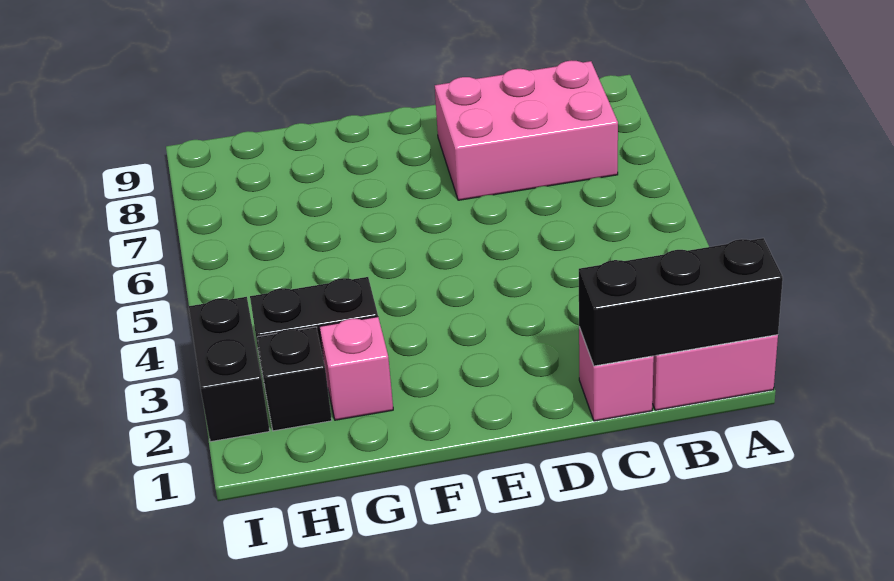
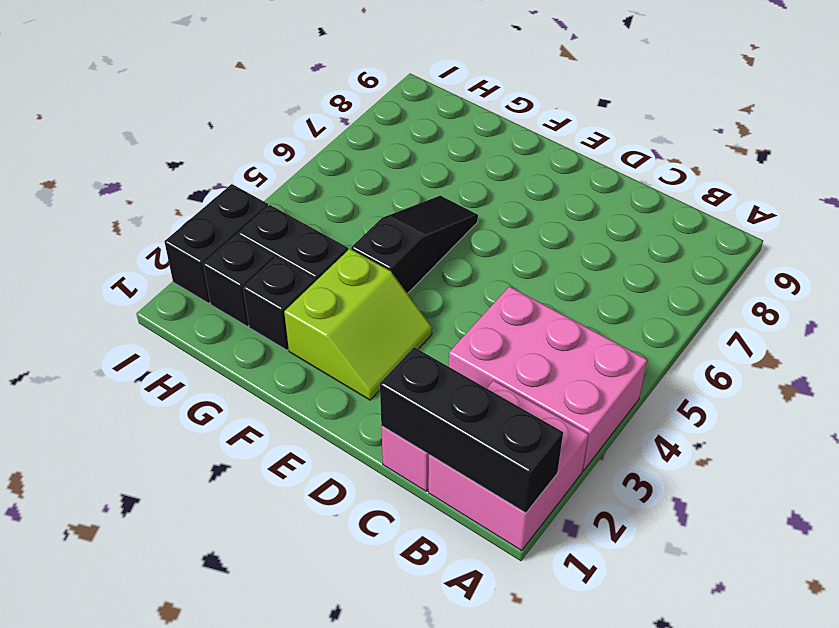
pink brick B7:D8 level 1 -> pink brick A3:C4 level 1
none -> lime slope E2:F3 level 1 top F
none -> black slope F4:F6 level 1 top 4
pink brick G2 level 1 -> black brick G2 level 1

